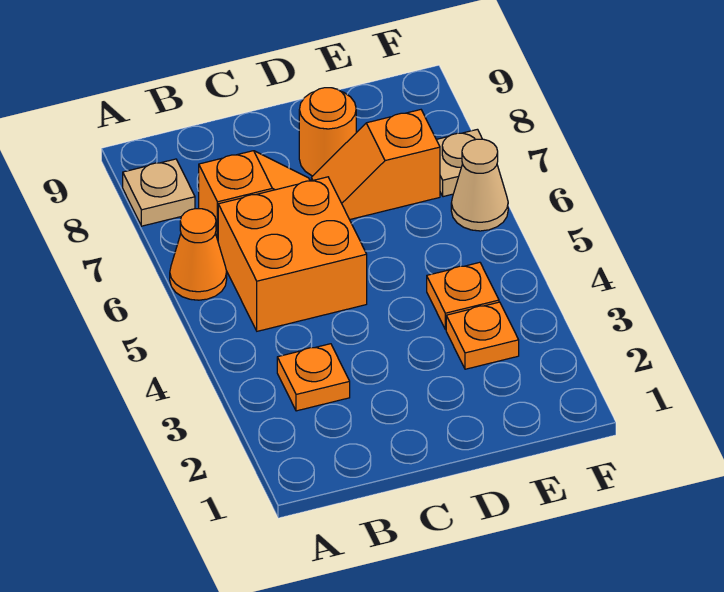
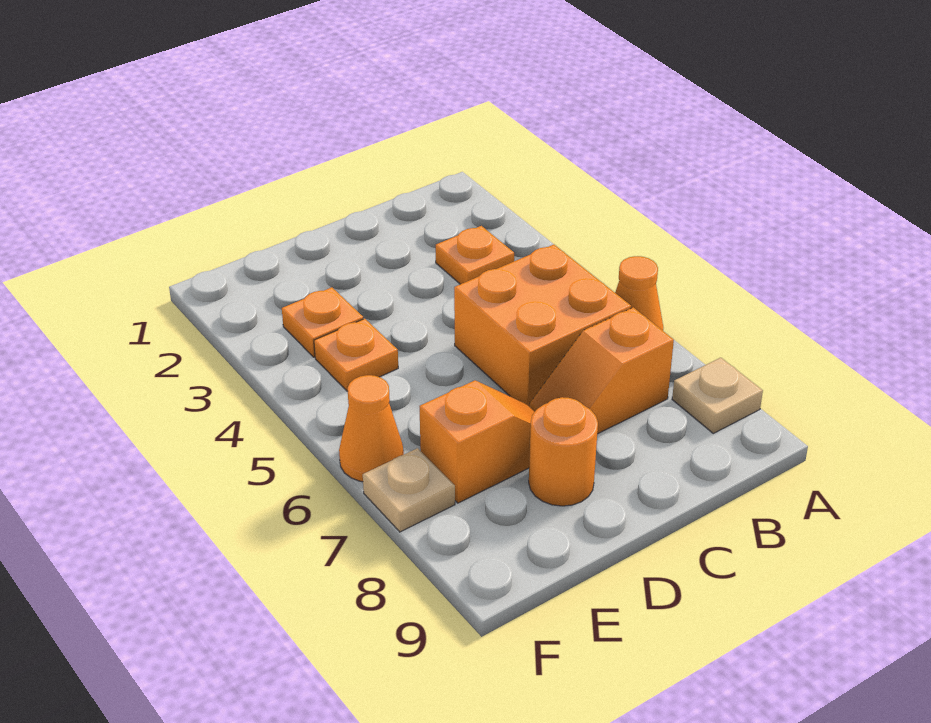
tan cone F6 level 1 -> orange cone F6 level 1

